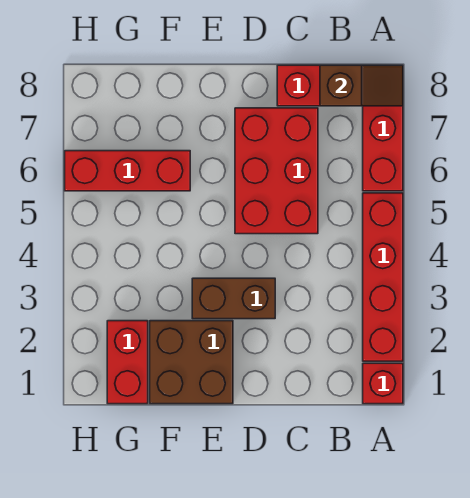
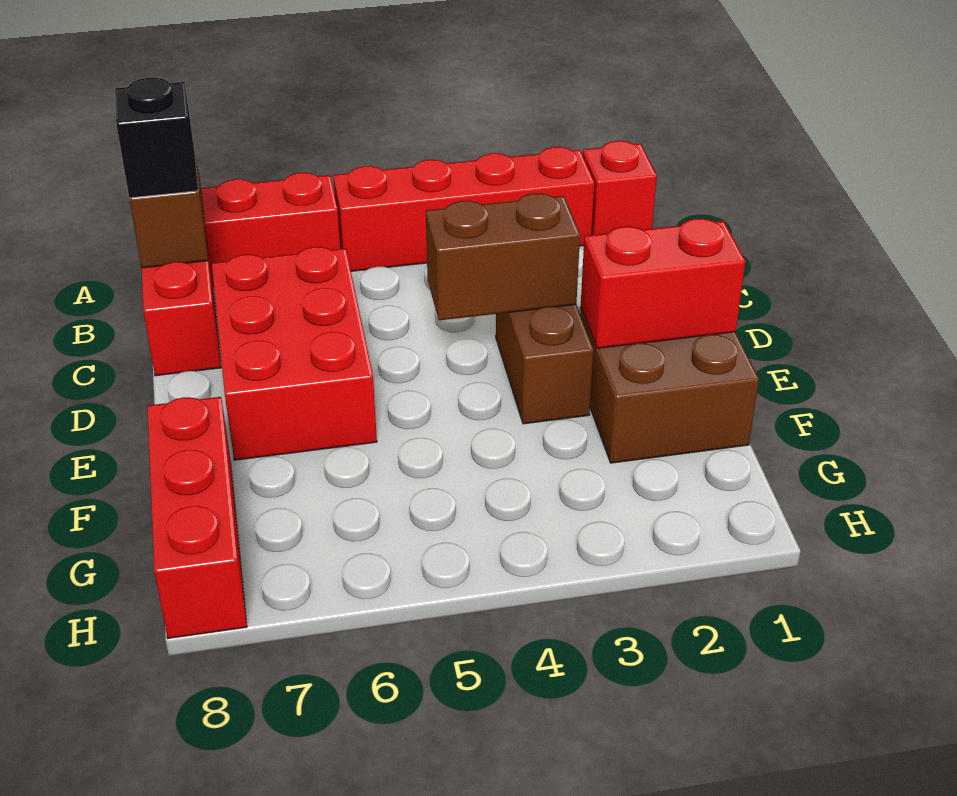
none -> black brick B8 level 3
red brick C5:D7 level 1 -> red brick C6:E7 level 1
none -> brown brick D3:D4 level 2
red brick F6:H6 level 1 -> red brick F8:H8 level 1
red brick G1:G2 level 1 -> red brick E1:E2 level 2

